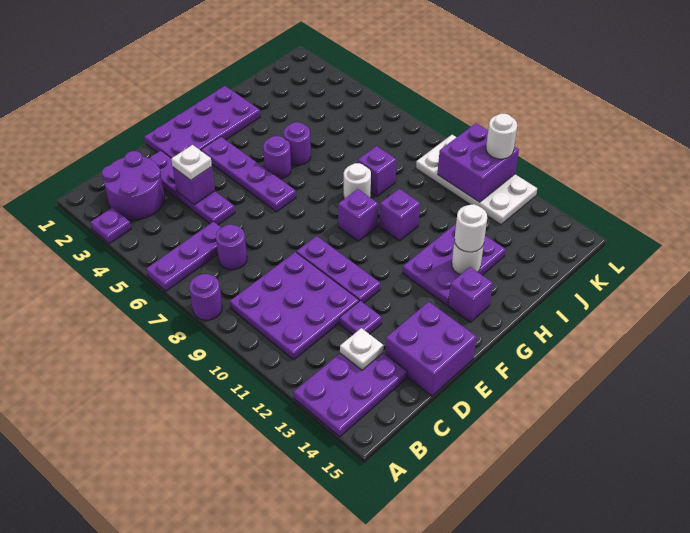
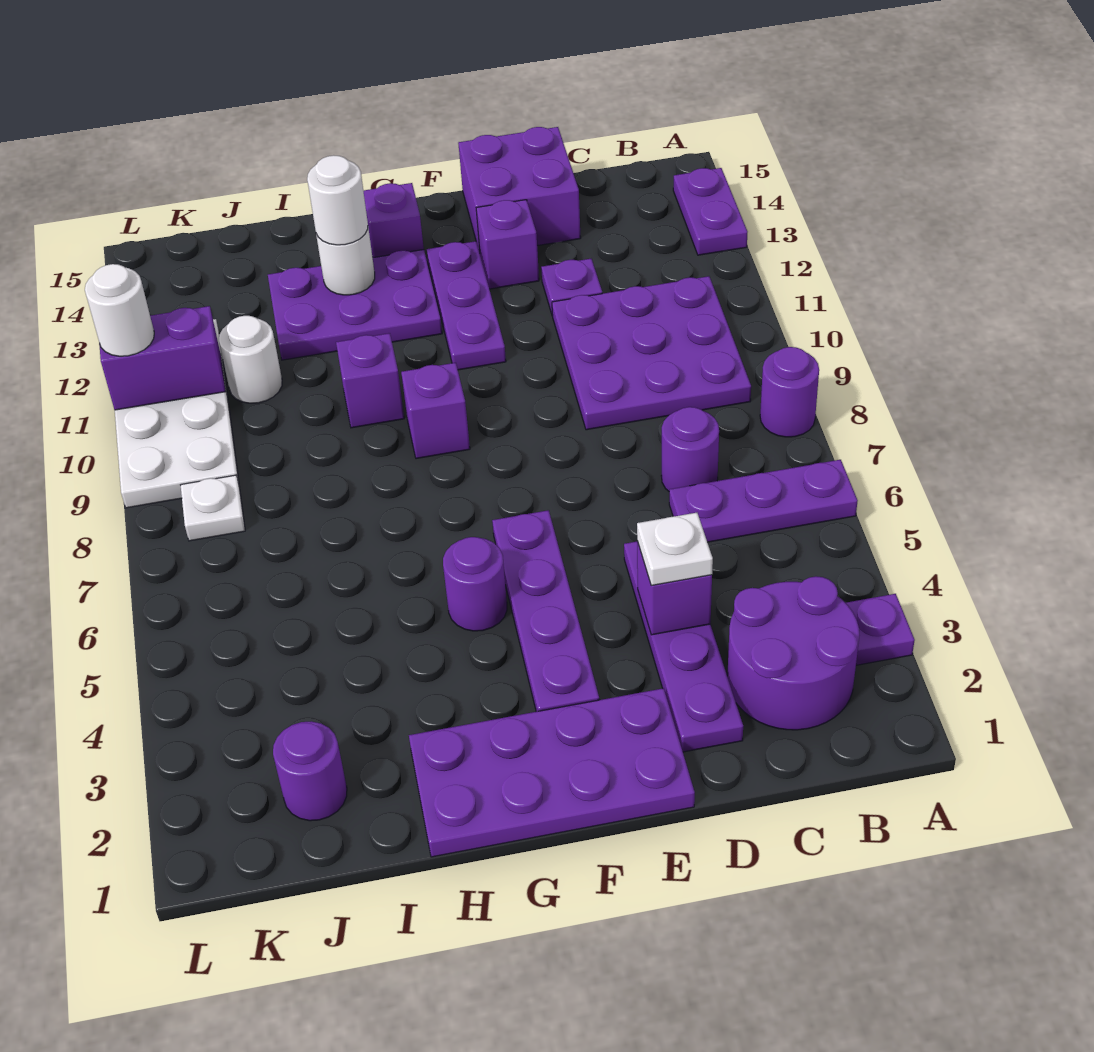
purple plate A13:C14 level 1 -> purple plate A13:A14 level 1
white plate C13 level 2 -> white plate K8 level 1
purple plate E9:E11 level 1 -> purple plate F11:F13 level 1
purple round brick H5 level 1 -> purple round brick J2 level 1
white round brick H8 level 1 -> white round brick J11 level 1
purple brick I8 level 1 -> purple brick E13 level 1
purple brick K10:L11 level 2 -> purple brick K11:L11 level 2

